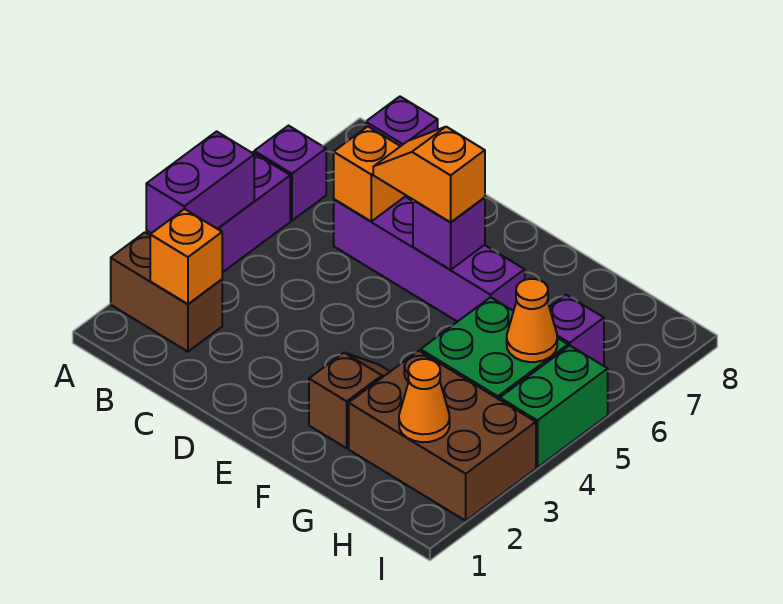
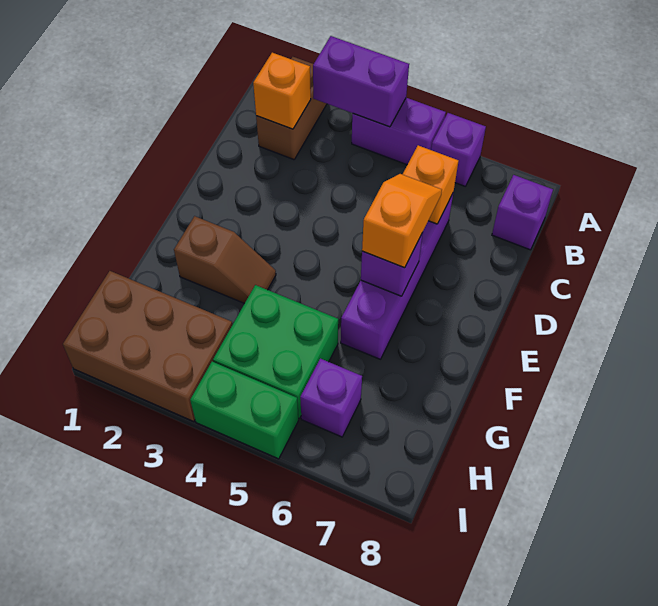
brown brick G2:I3 level 1 -> brown brick H1:I3 level 1
orange cone H2 level 2 -> none
orange cone H5 level 2 -> none

